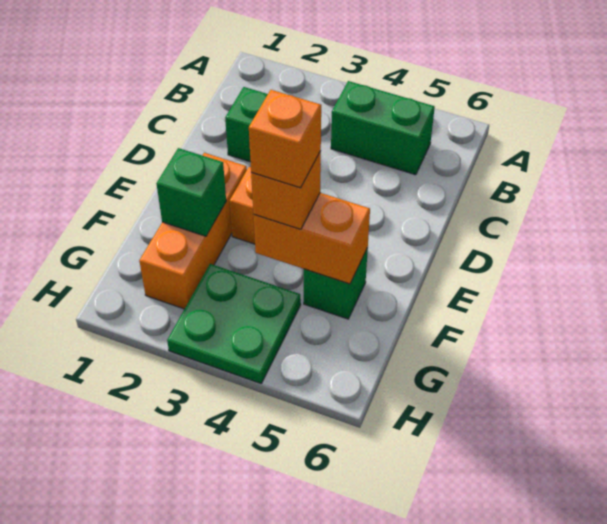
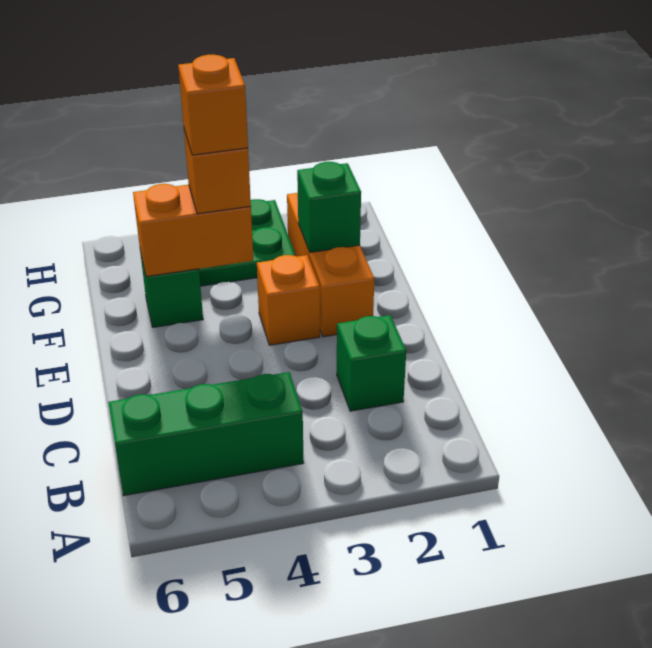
green brick B4:B5 level 1 -> green brick B4:B6 level 1

